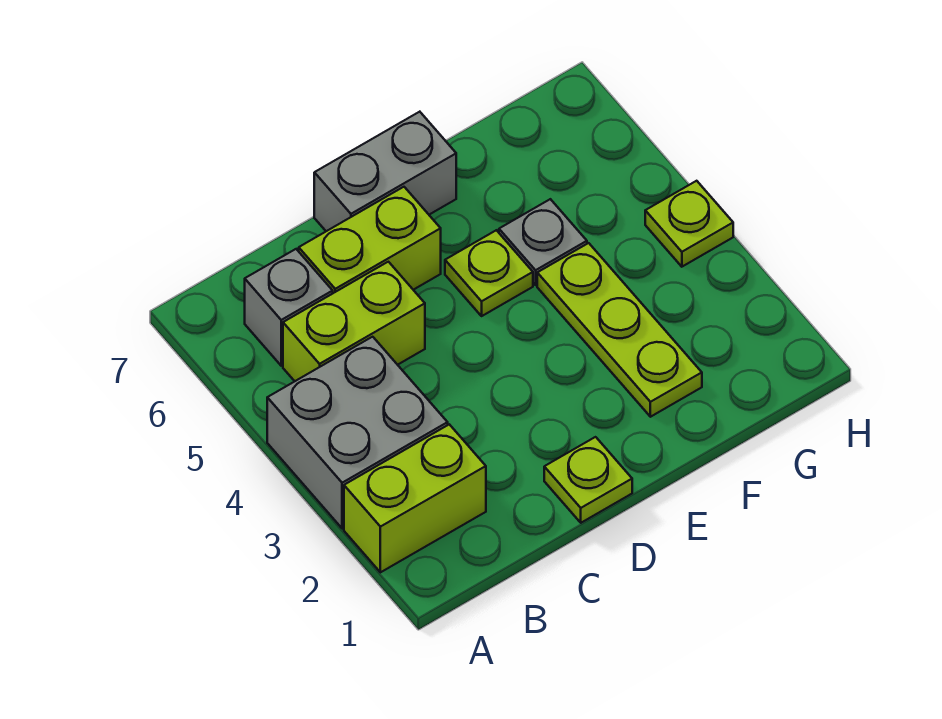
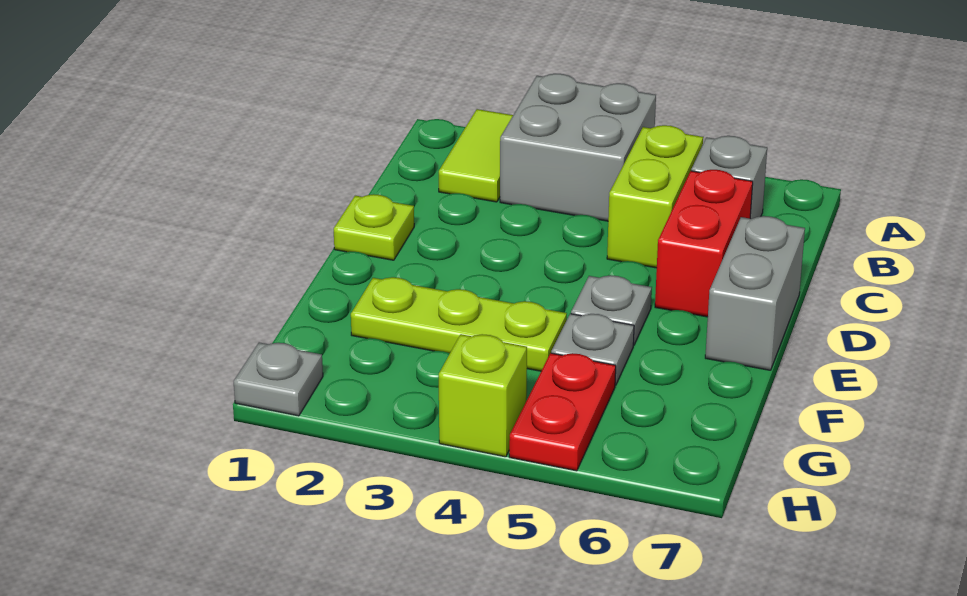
lime brick A2:B2 level 1 -> lime tile A2:B2 level 1
lime brick C6:D6 level 1 -> red brick C6:D6 level 1
lime plate E5 level 1 -> grey plate E5 level 1
none -> red plate G5:H5 level 1
none -> grey plate H1 level 1
lime plate H4 level 1 -> lime brick H4 level 1

